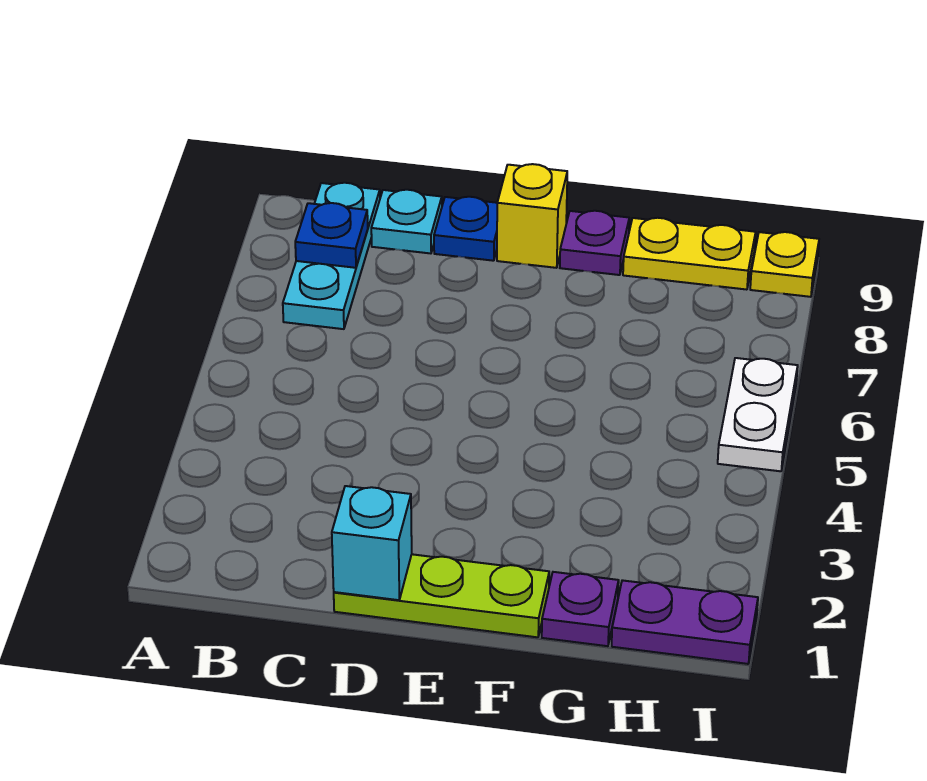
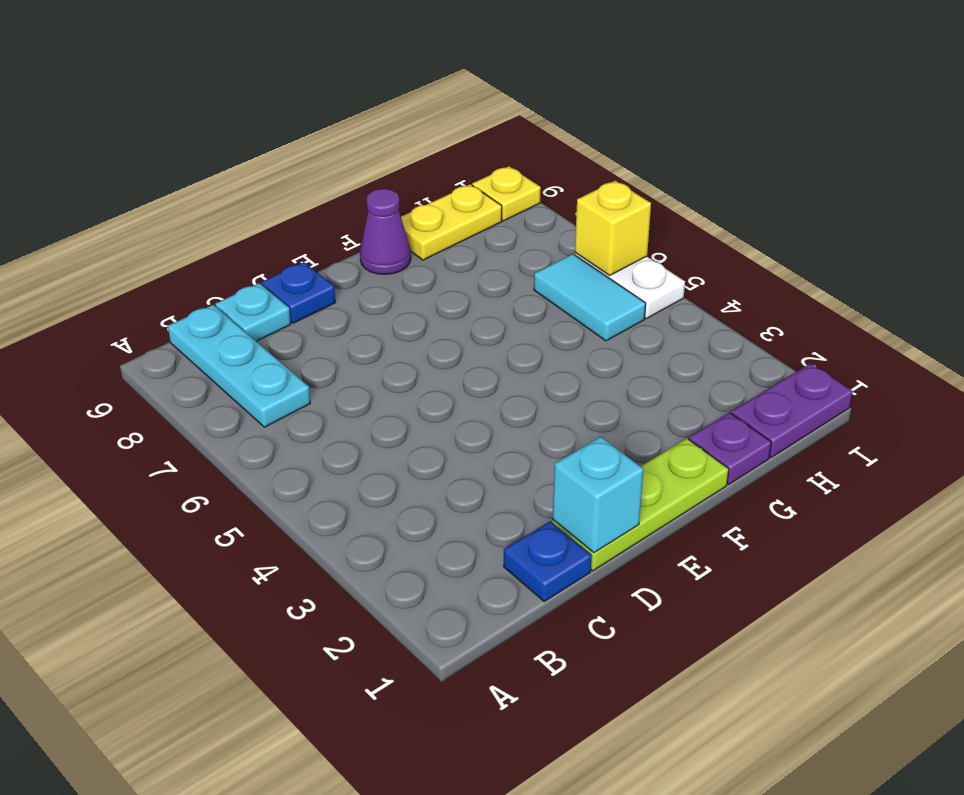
blue plate B8 level 2 -> blue plate C1 level 1
yellow brick E9 level 1 -> yellow brick I6 level 2
purple plate F9 level 1 -> purple cone F9 level 1
none -> cyan tile H5:H6 level 1

